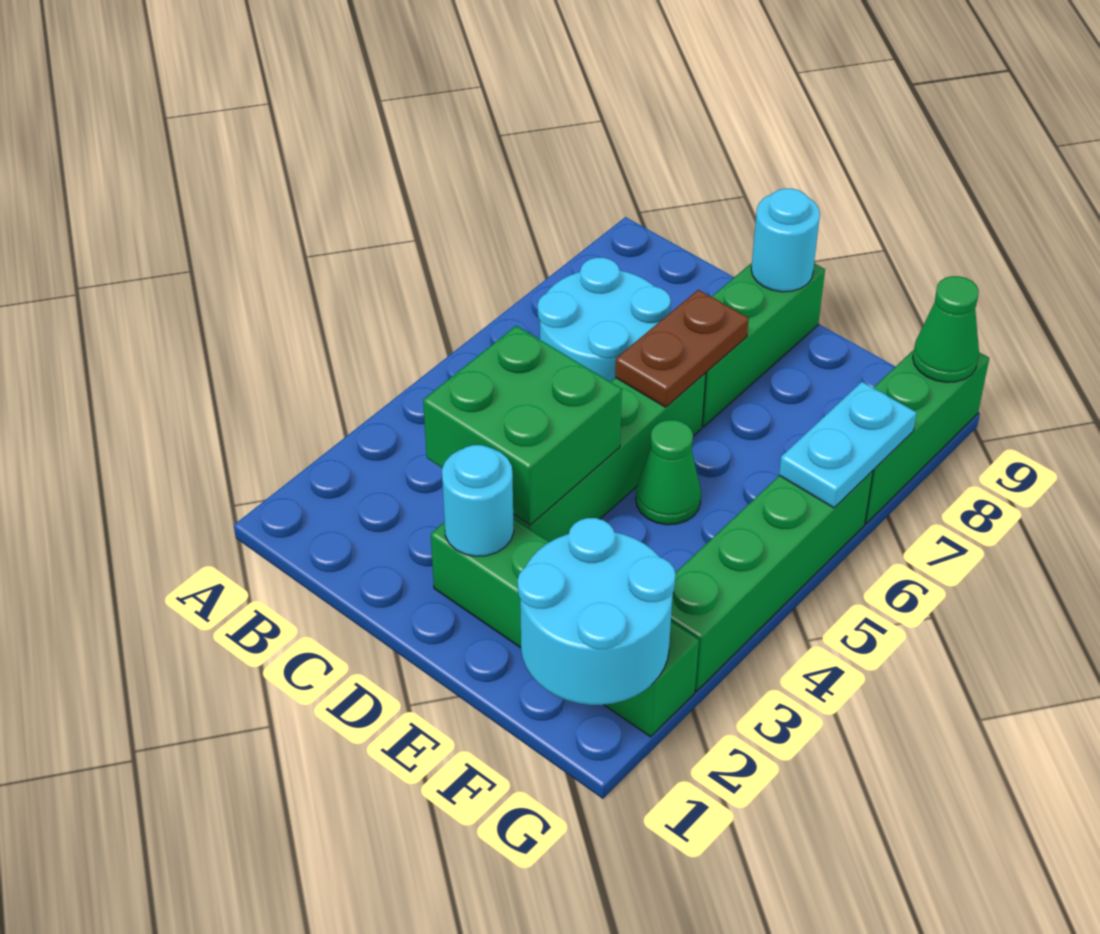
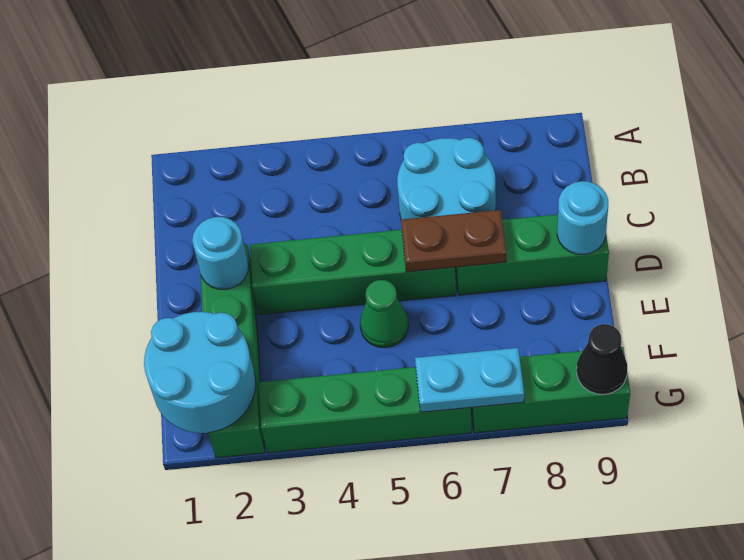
green brick C3:D4 level 2 -> none
green cone G9 level 2 -> black cone G9 level 2

